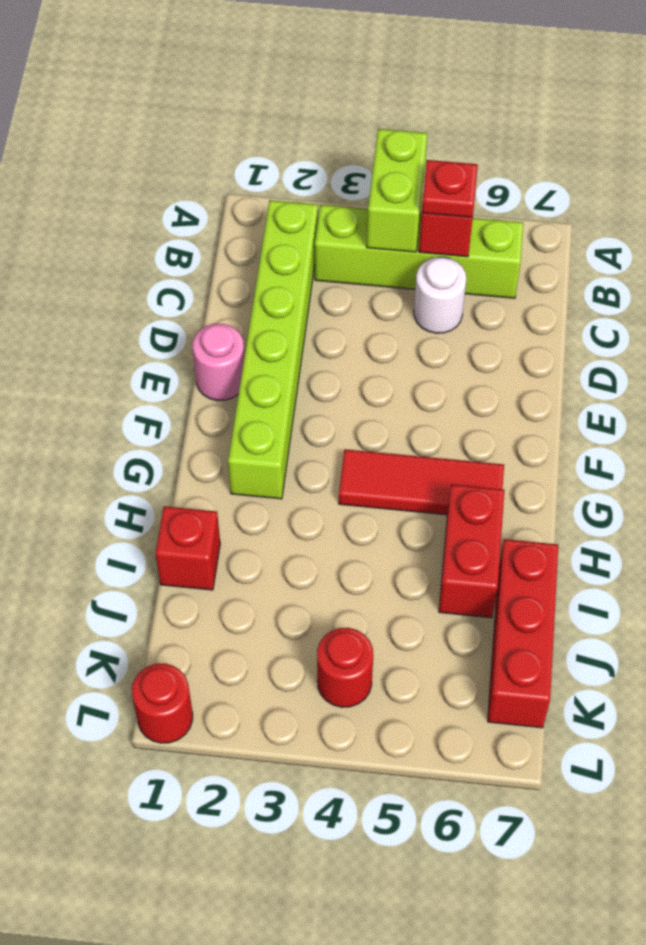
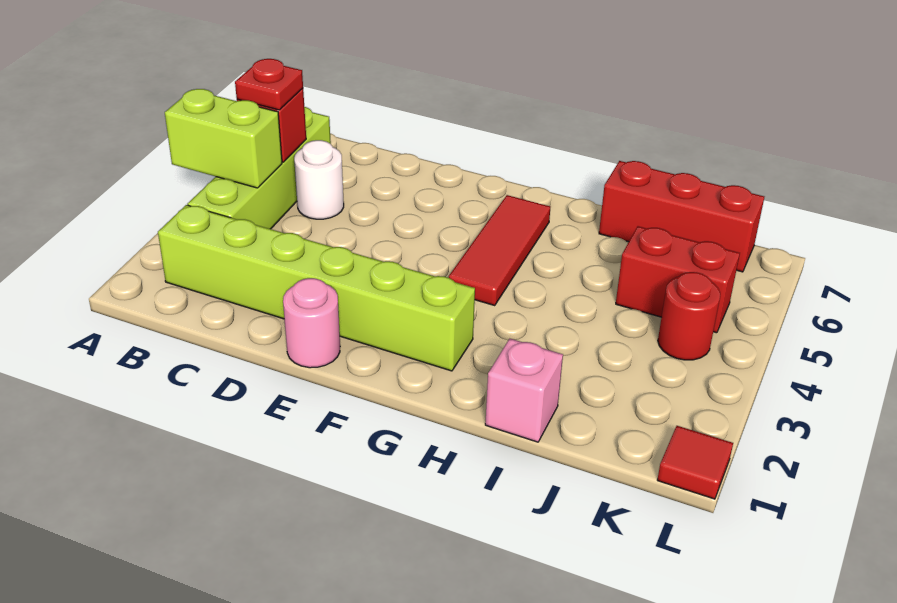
red brick H6:I6 level 1 -> red brick J5:K5 level 1
red brick I1 level 1 -> pink brick I1 level 1
red round brick L1 level 1 -> red tile L1 level 1

